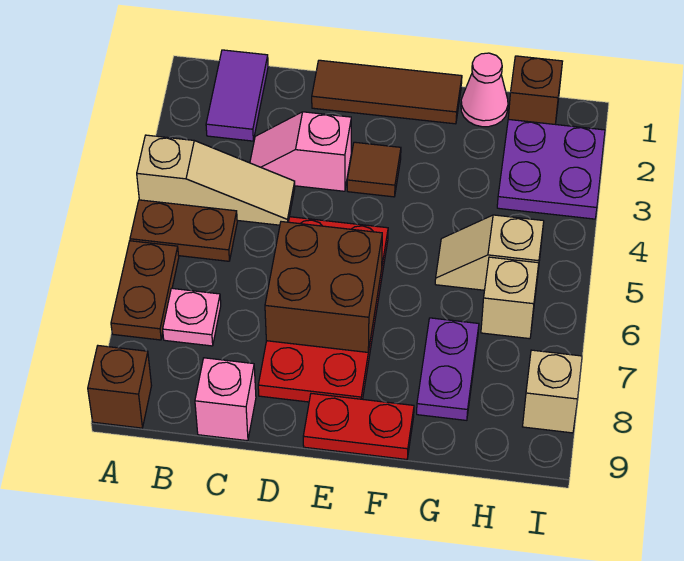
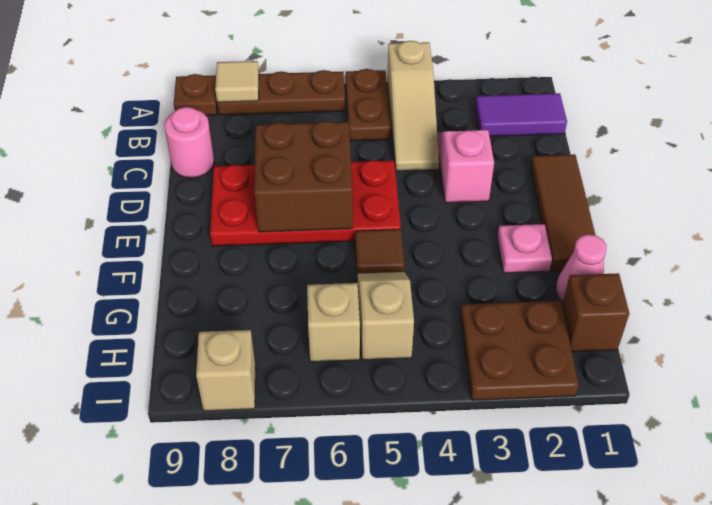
brown plate A6:A7 level 1 -> brown plate A6:A8 level 1
none -> tan tile A8 level 2
brown brick A9 level 1 -> brown plate A9 level 1
pink plate B7 level 1 -> pink plate F2 level 1
pink brick C9 level 1 -> pink round brick C9 level 1
brown tile E3 level 1 -> brown tile F5 level 1
red plate E9:F9 level 1 -> none
purple plate G7:G8 level 1 -> none
purple plate H2:I3 level 1 -> brown plate H2:I3 level 1

